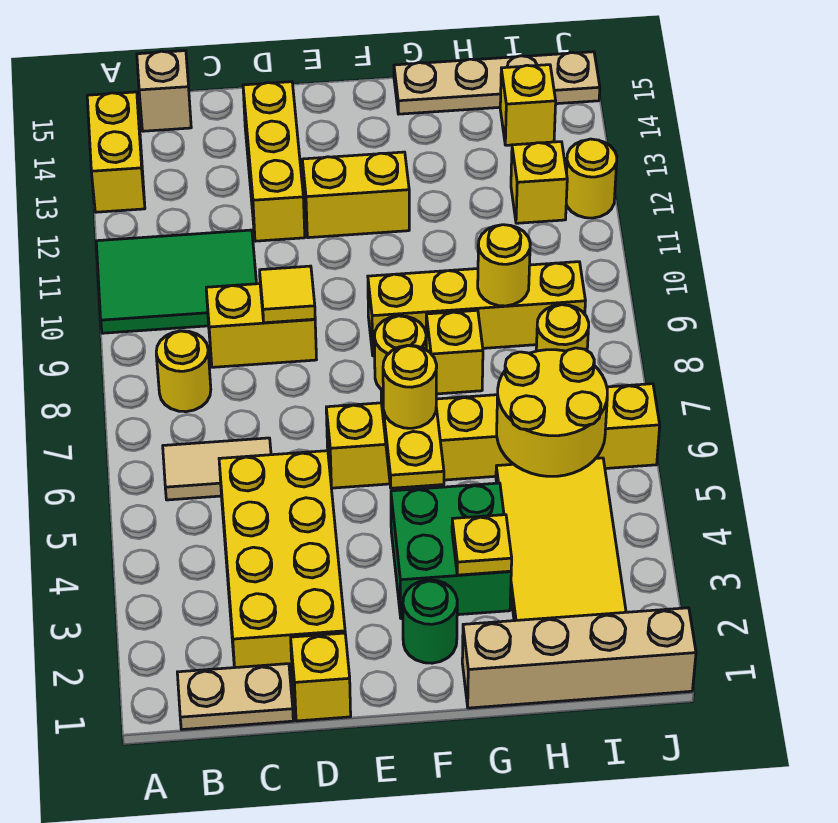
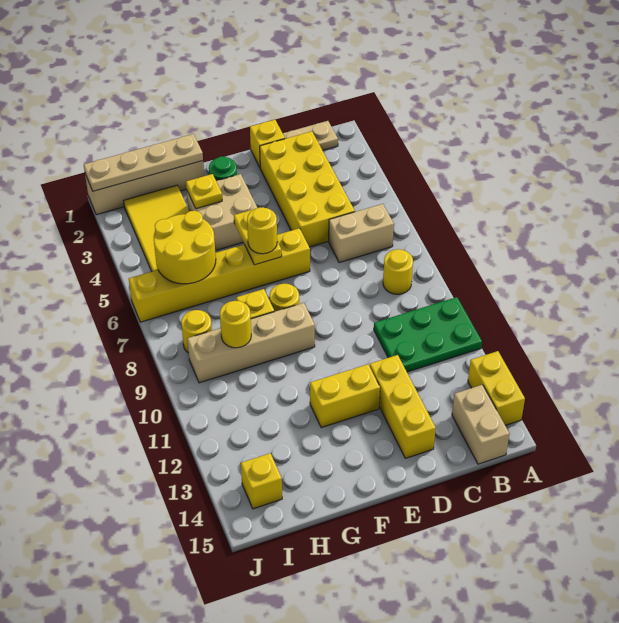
green tile A10:C11 level 1 -> green plate A10:C11 level 1
tan tile B6:C6 level 1 -> tan brick B6:C6 level 1
tan brick B15 level 1 -> tan brick B14:B15 level 1
yellow brick C9:D9 level 1 -> none
yellow tile D9 level 2 -> none
green brick F3:G4 level 1 -> tan brick F3:G4 level 1
yellow brick F9:I9 level 1 -> tan brick F9:I9 level 1
tan plate G15:J15 level 1 -> tan plate G1:J1 level 2
yellow brick I12 level 1 -> none
yellow round brick J12 level 1 -> none

